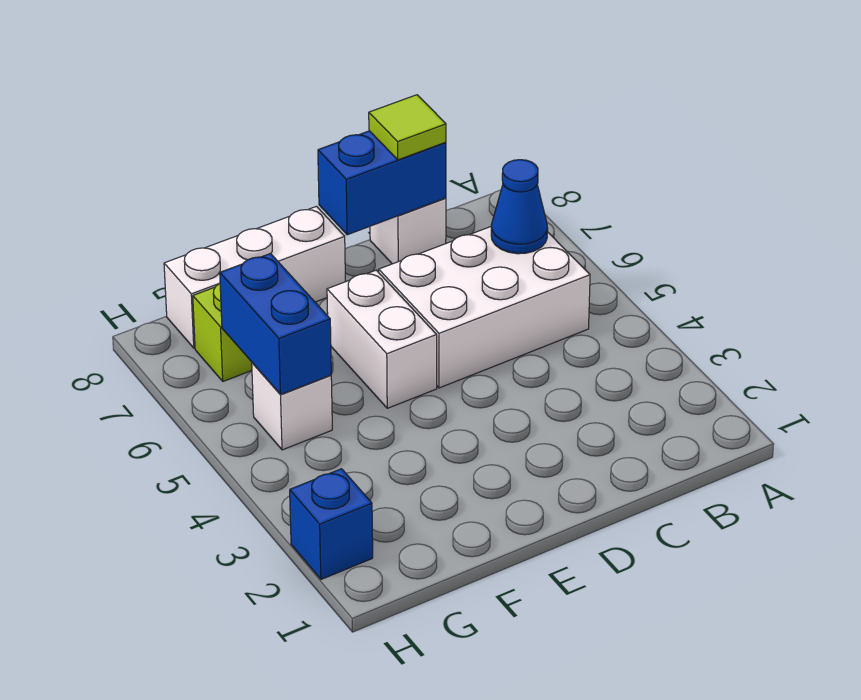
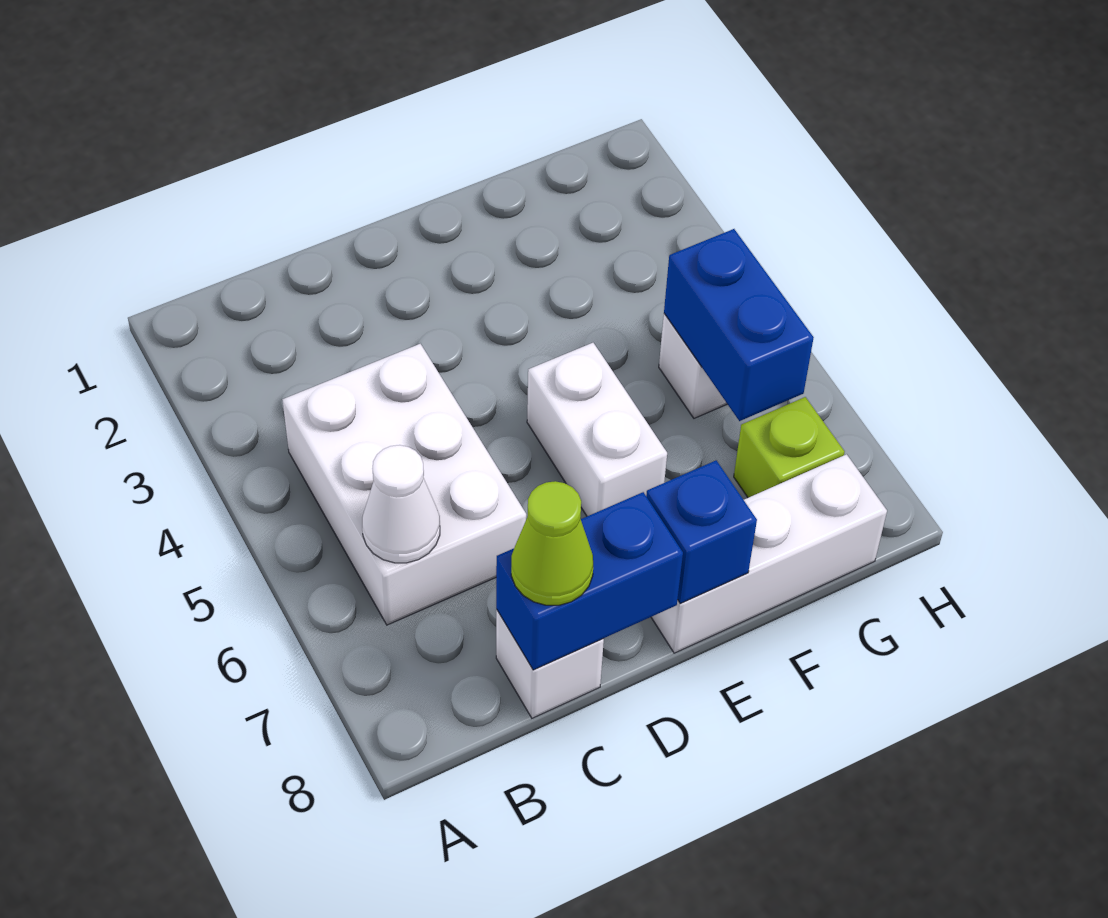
white brick B5:D6 level 1 -> white brick B4:C6 level 1
blue cone B6 level 2 -> white cone B6 level 2
lime tile C8 level 3 -> lime cone C8 level 3
blue brick H2 level 1 -> blue brick E8 level 2

